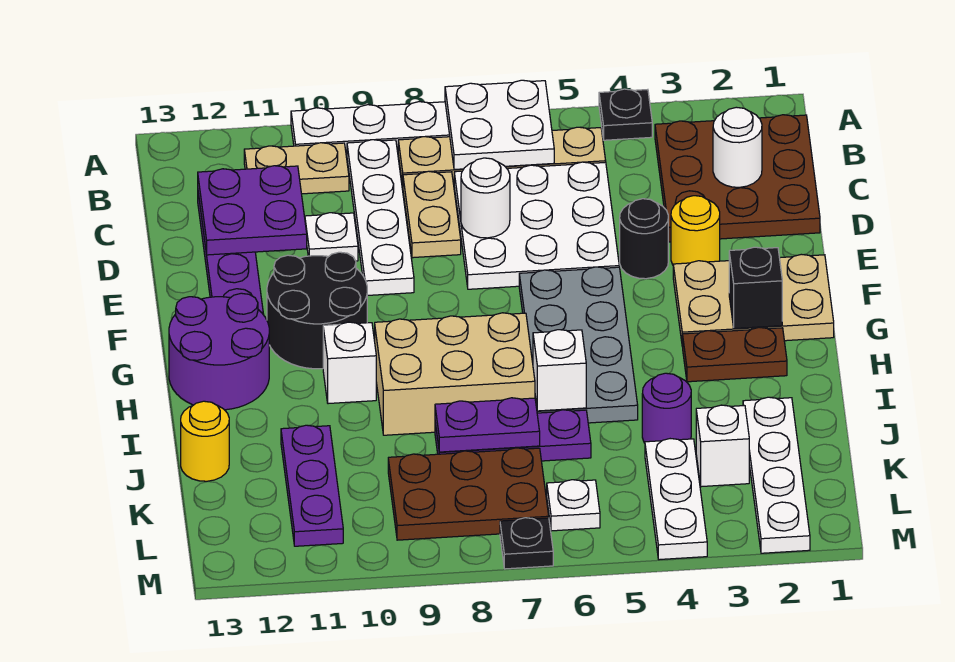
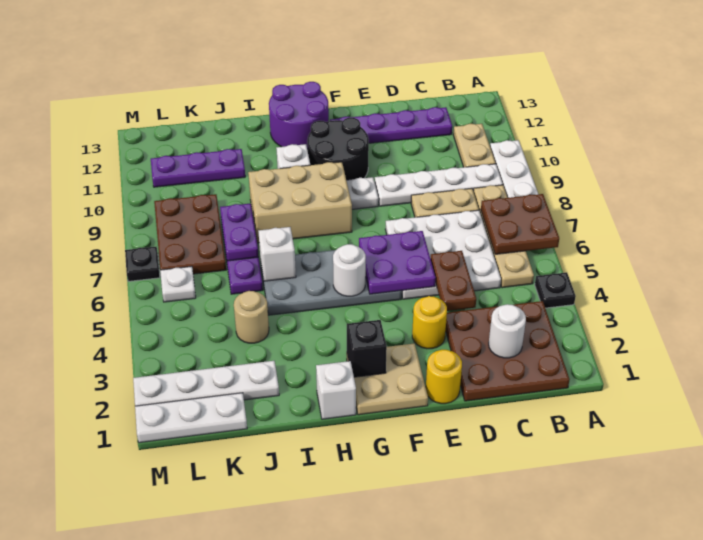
white plate A6:B7 level 2 -> brown plate A6:B7 level 2
purple plate C11:D12 level 2 -> purple plate E5:F6 level 2
white round brick D7 level 2 -> white round brick G5 level 2
white plate D10 level 1 -> white plate F9 level 1
black round brick E4 level 1 -> none
tan plate F1:G3 level 1 -> tan plate F1:G2 level 1
brown plate H2:H3 level 1 -> brown plate D4:D5 level 2
tan brick H7:I9 level 1 -> tan brick G8:I9 level 1
purple round brick J4 level 1 -> tan round brick J4 level 1
yellow round brick J13 level 1 -> yellow round brick E1 level 1
white brick K3 level 1 -> white brick H1 level 1
white plate K4:M4 level 1 -> white plate K1:M1 level 1

